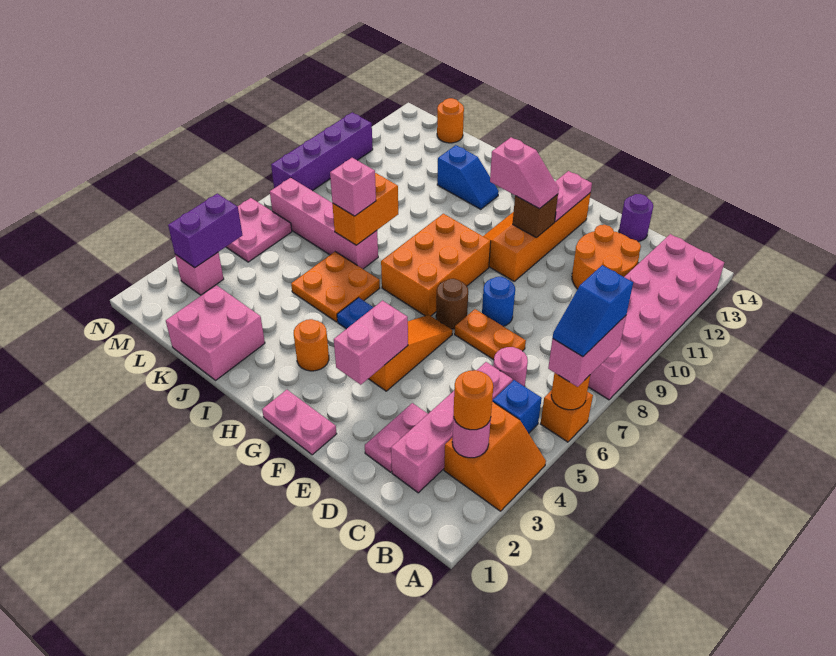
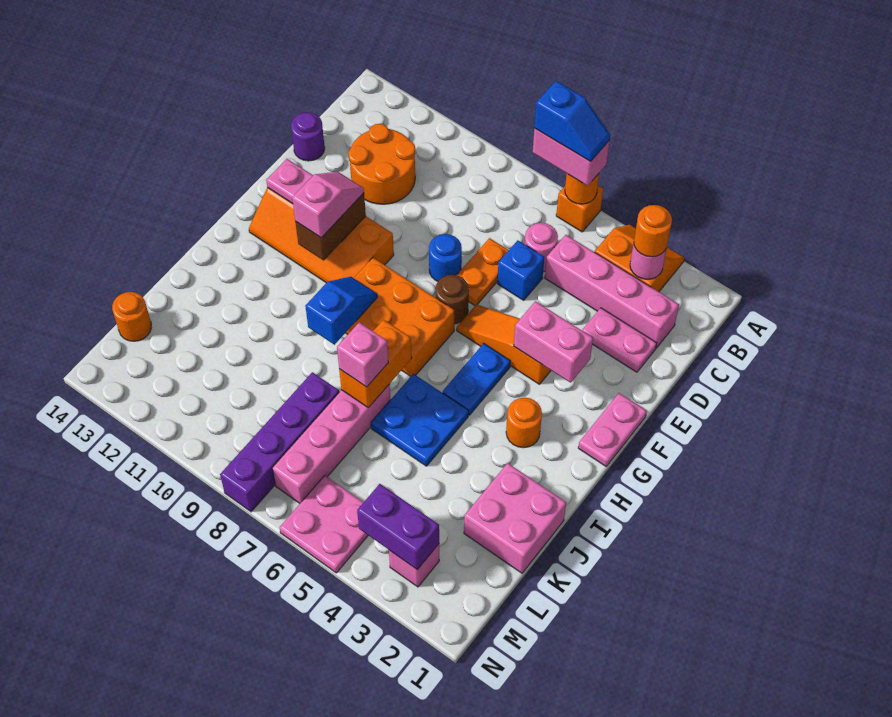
pink brick A8:B13 level 1 -> none
blue brick B5 level 1 -> blue brick D6 level 1
brown brick F11 level 2 -> brown brick F11:G11 level 2
orange plate I5:J6 level 1 -> blue plate I5:J6 level 1
blue slope I12:J12 level 1 top J -> blue slope H9:I9 level 2 top I
orange brick J7:J8 level 2 -> orange brick I7:J7 level 2
purple brick N8:N11 level 1 -> purple brick K8:N8 level 1

